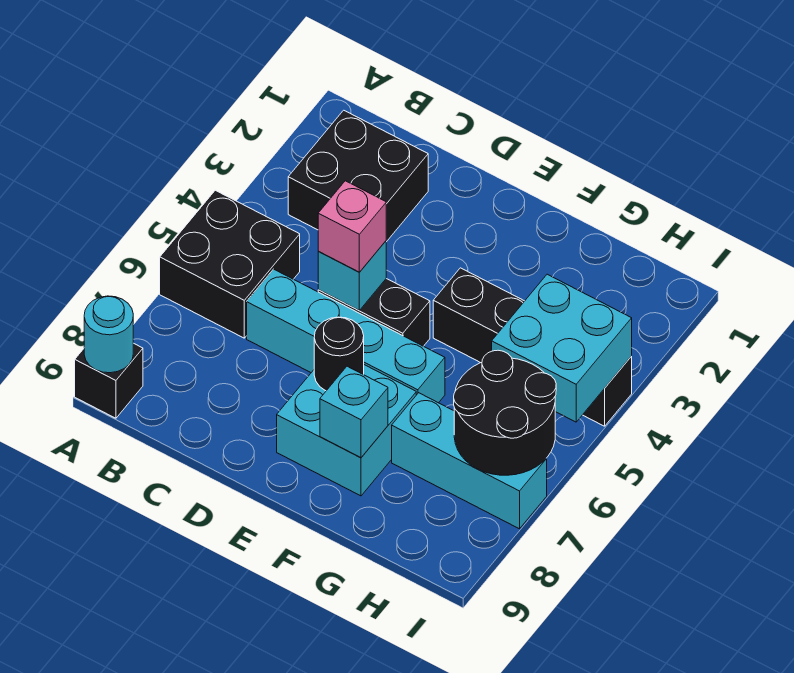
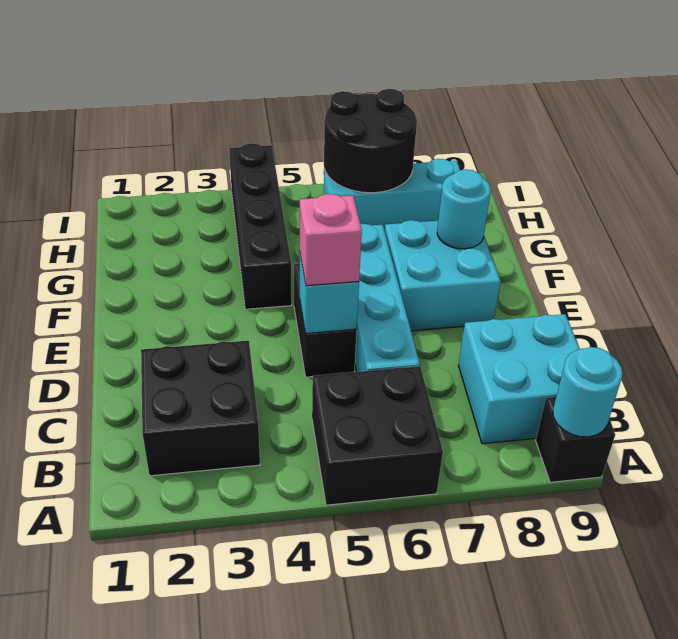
black round brick E7 level 2 -> none
cyan brick F8 level 2 -> cyan round brick F8 level 2
cyan brick G7:I7 level 1 -> cyan brick H6:H8 level 1
cyan brick H4:I5 level 2 -> cyan brick B8:C9 level 1

